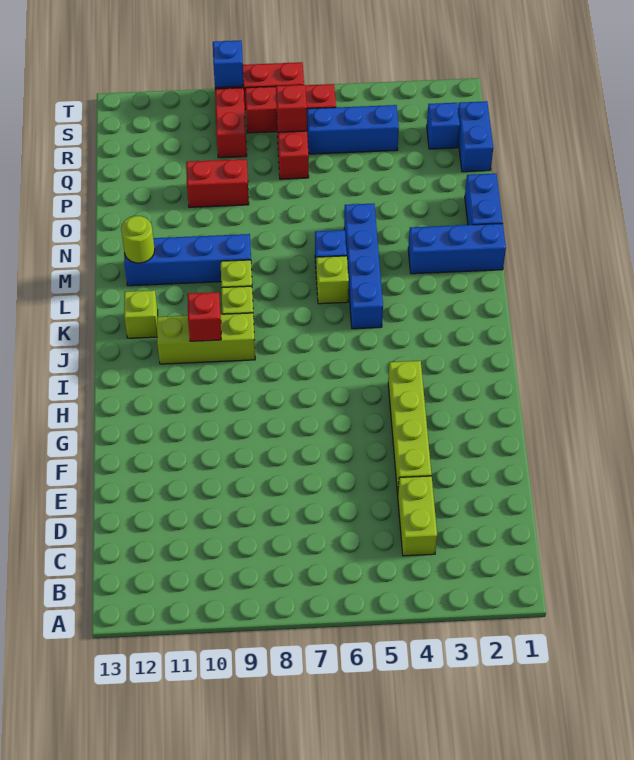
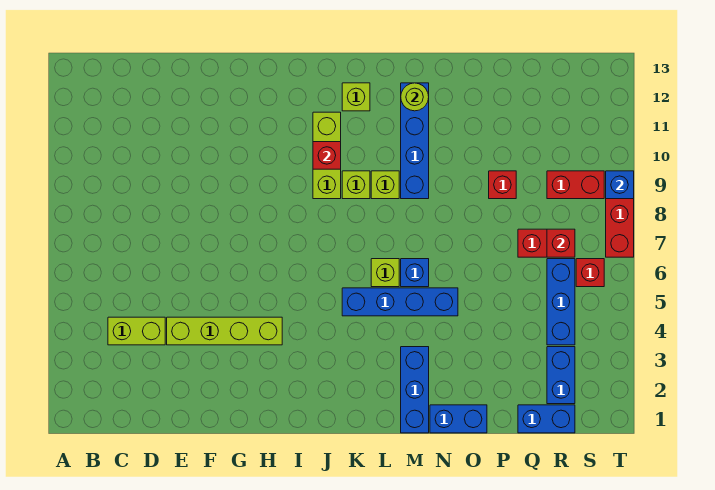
red brick P9:P10 level 1 -> red brick P9 level 1
blue brick R2 level 1 -> blue brick R2:R3 level 1
red brick S6:S8 level 1 -> red brick S6 level 1

